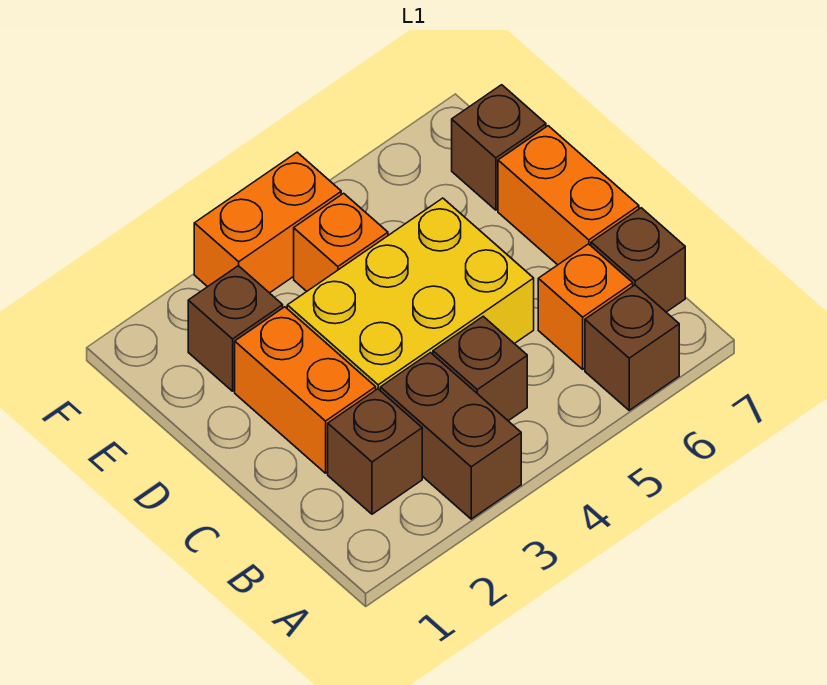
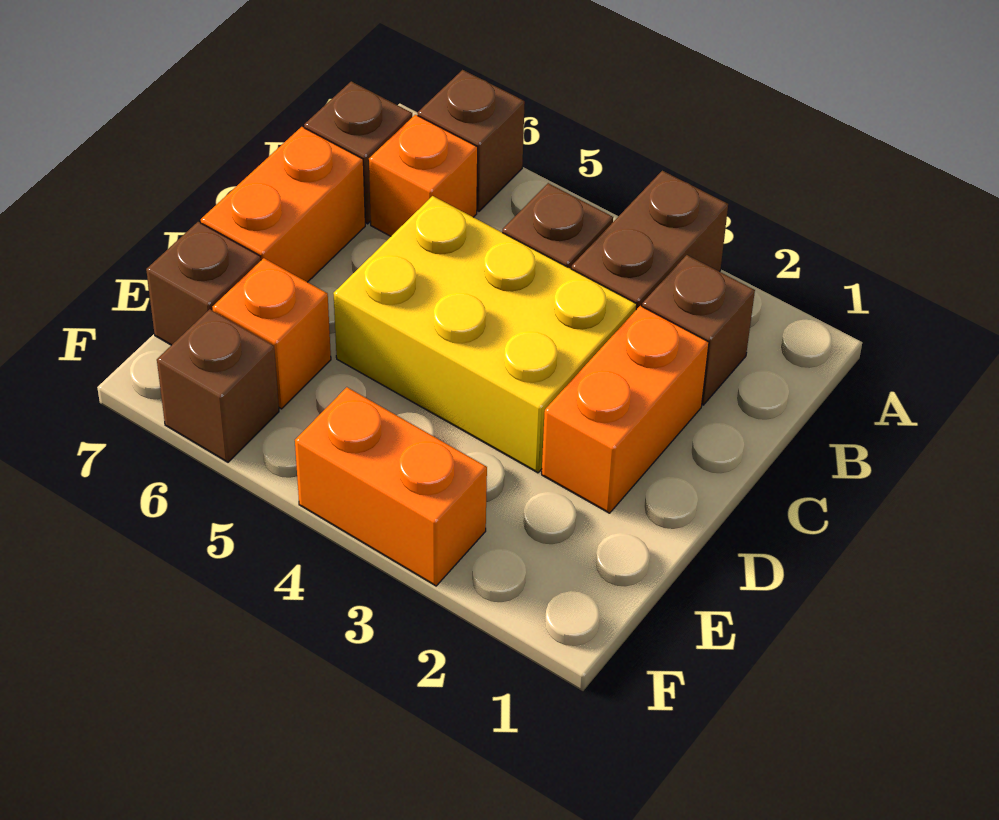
brown brick E2 level 1 -> brown brick F6 level 1
orange brick E4 level 1 -> orange brick E6 level 1

